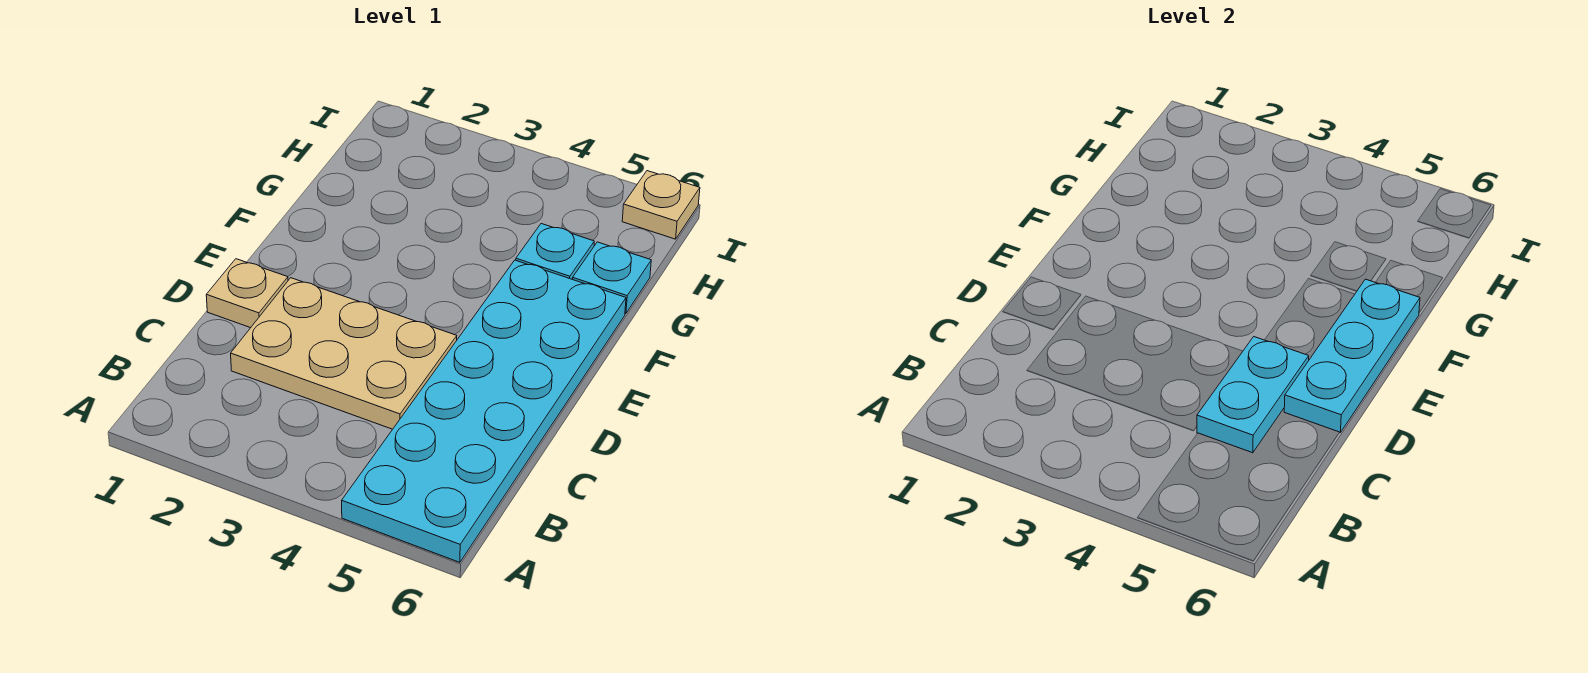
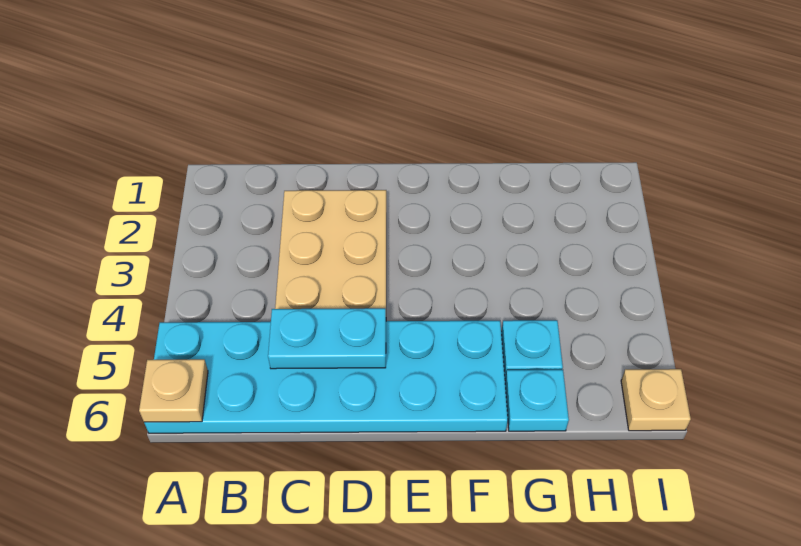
tan plate D1 level 1 -> tan plate A6 level 2
cyan plate D6:F6 level 2 -> none

